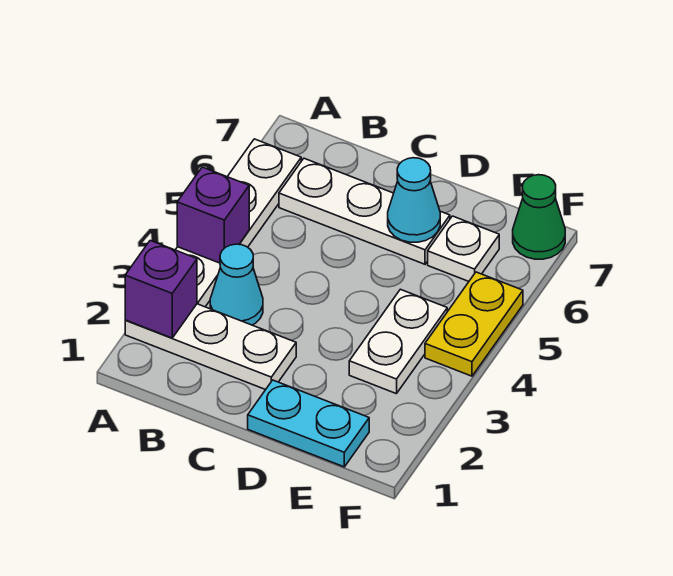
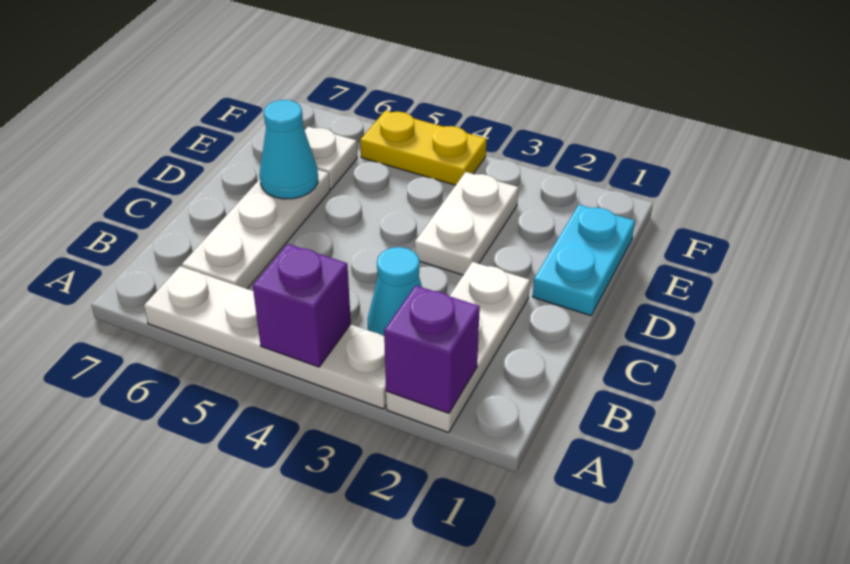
white plate E3:E4 level 1 -> white plate D3:E3 level 1
green cone F7 level 1 -> none

